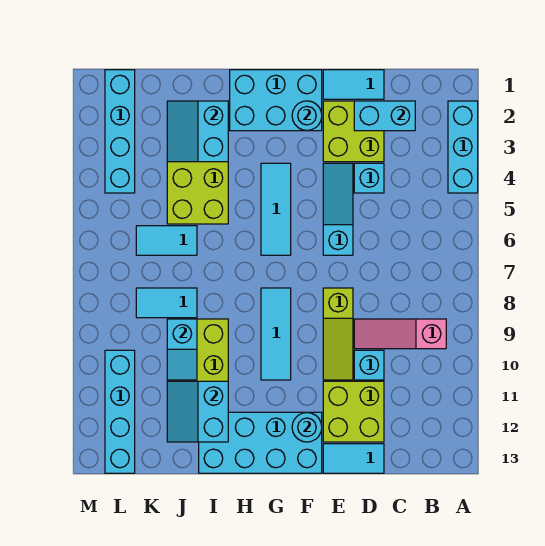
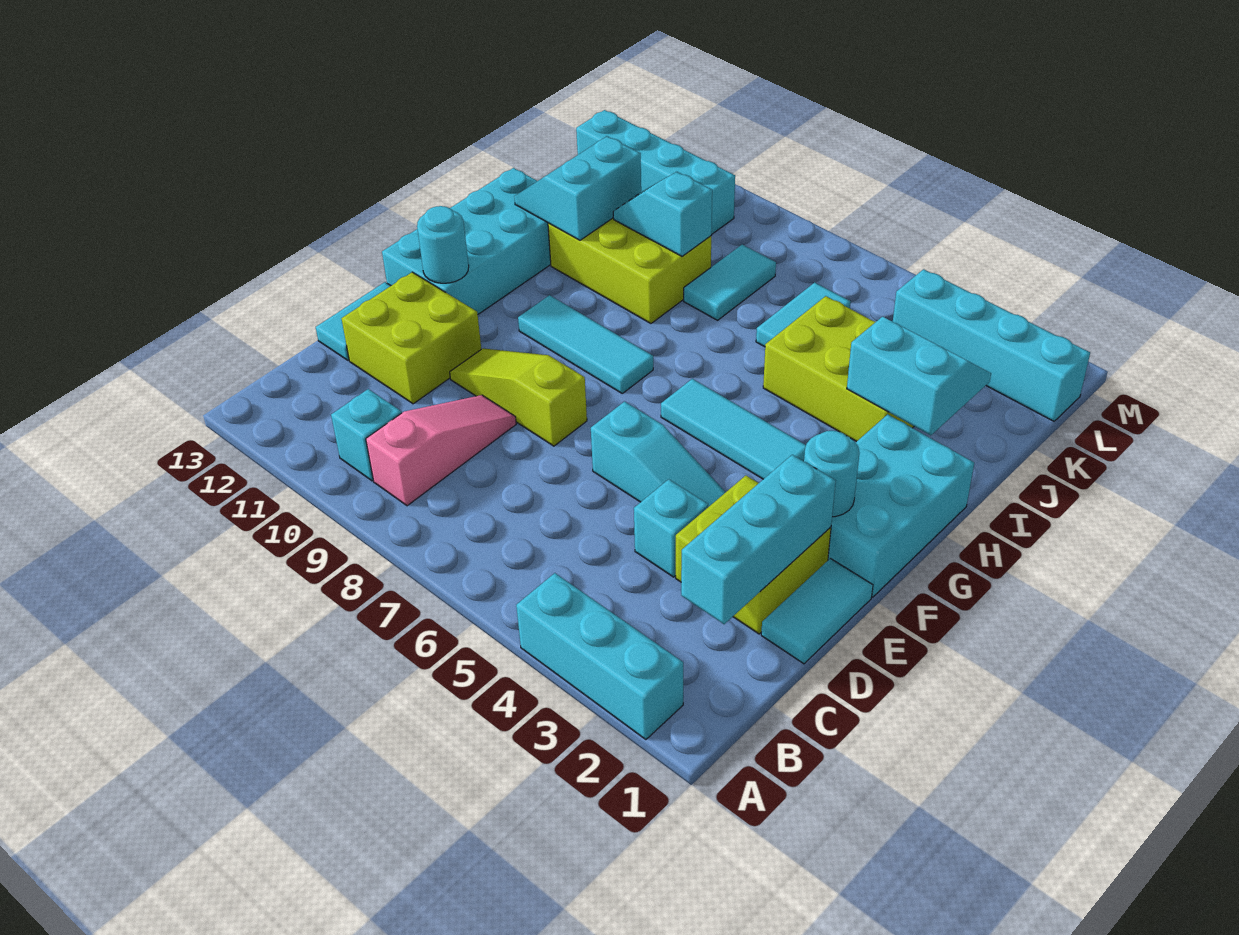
cyan brick C2:D2 level 2 -> cyan brick C2:E2 level 2
cyan brick D10 level 1 -> cyan brick B10 level 1
cyan slope I11:J12 level 2 top I -> cyan slope I11:J12 level 2 top 11

